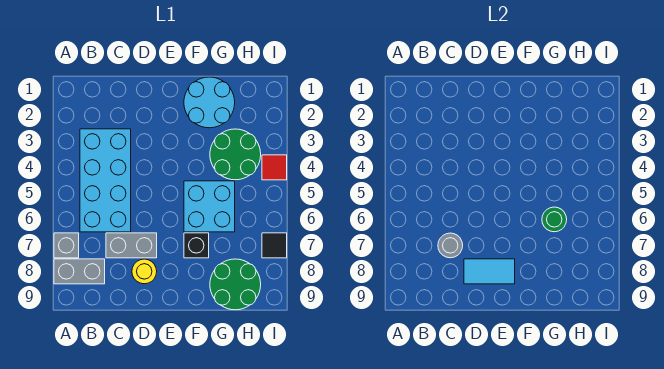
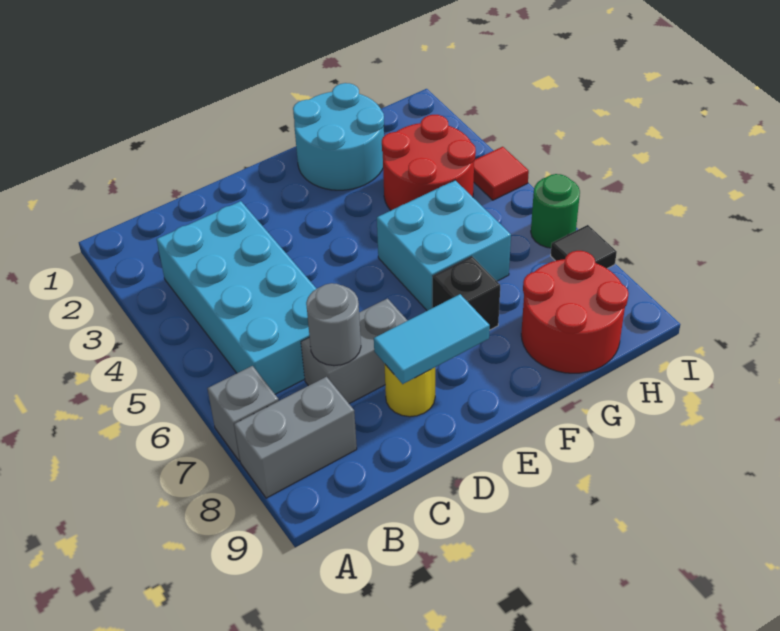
green round brick G3:H4 level 1 -> red round brick G3:H4 level 1
green round brick G6 level 2 -> green round brick I6 level 1
green round brick G8:H9 level 1 -> red round brick G8:H9 level 1

